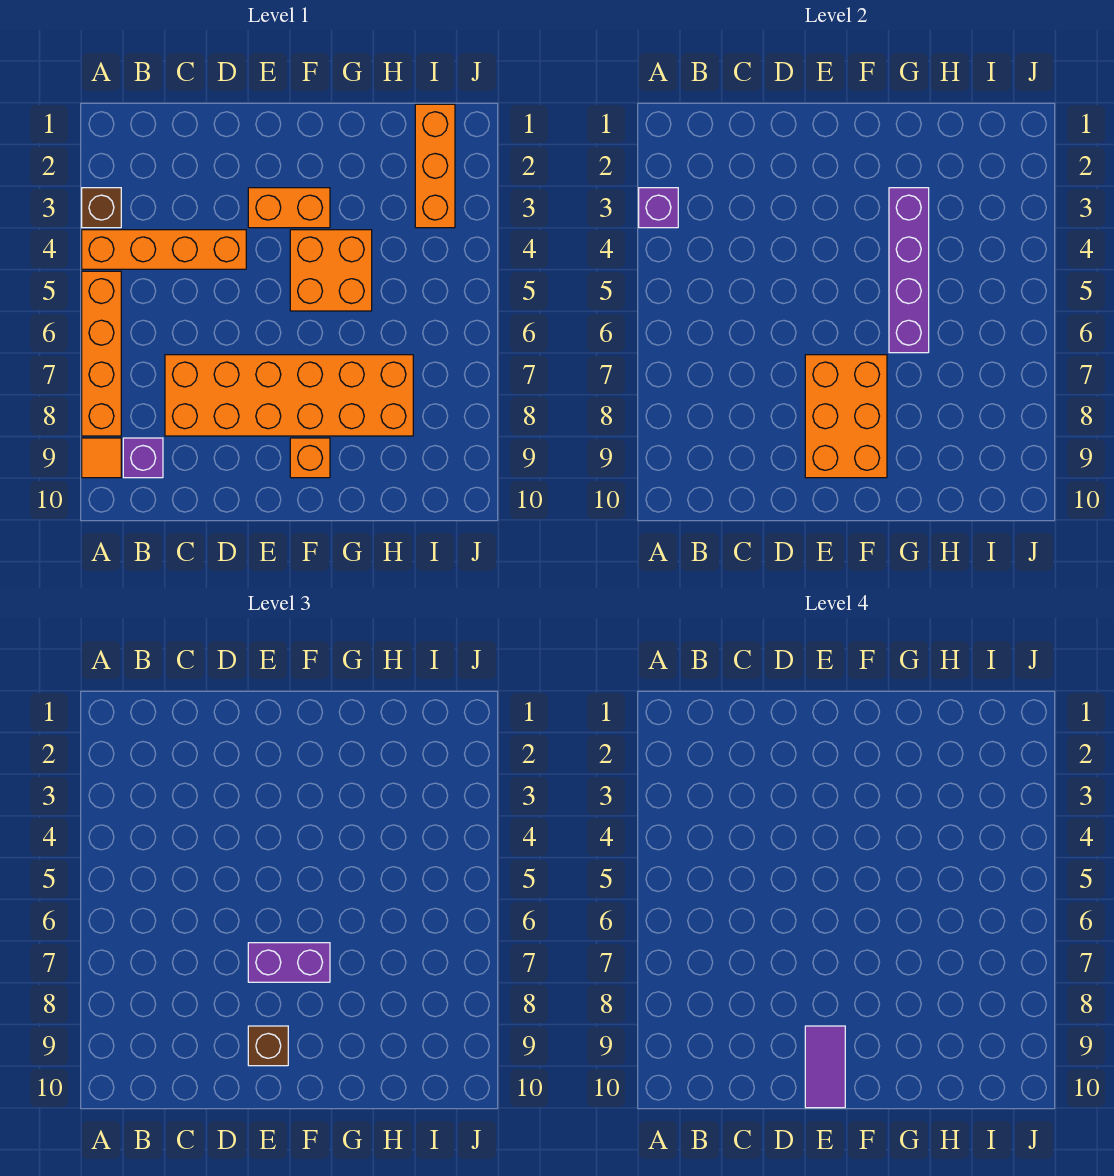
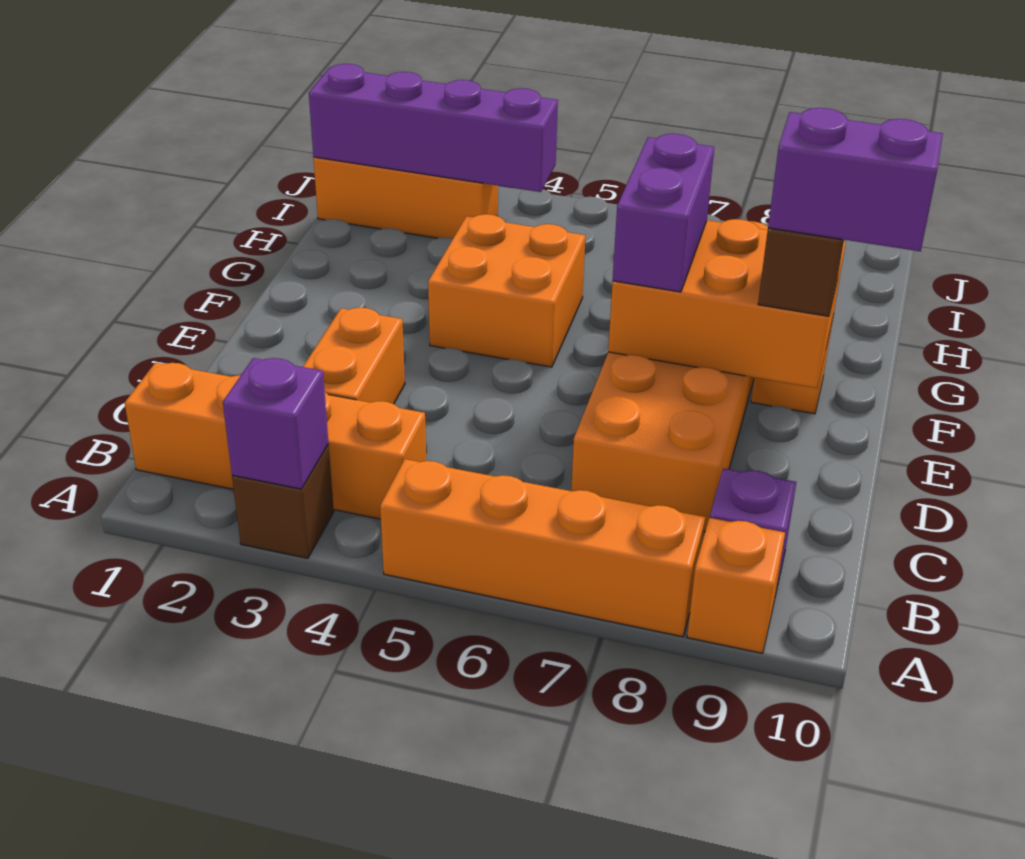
orange brick A4:D4 level 1 -> orange brick B1:B4 level 1
orange tile A9 level 1 -> orange brick A9 level 1
orange brick E3:F3 level 1 -> orange brick C3:D3 level 1
purple tile E9:E10 level 4 -> purple brick E9:E10 level 4
purple brick G3:G6 level 2 -> purple brick I1:I4 level 2

